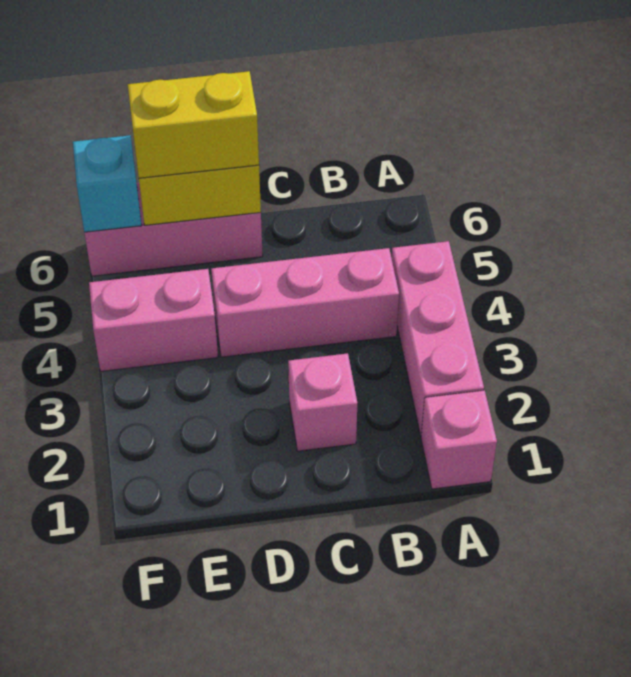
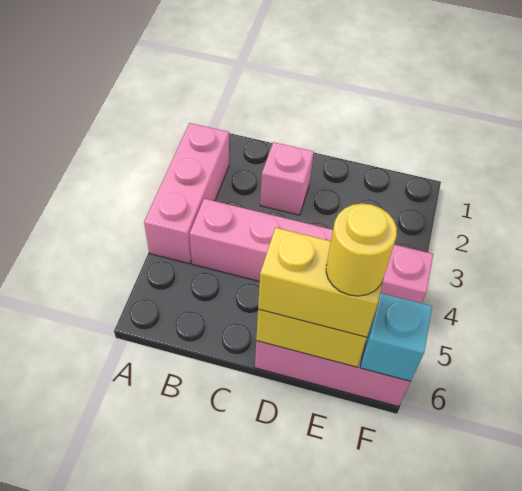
pink brick A1 level 1 -> none
none -> yellow round brick E6 level 4

